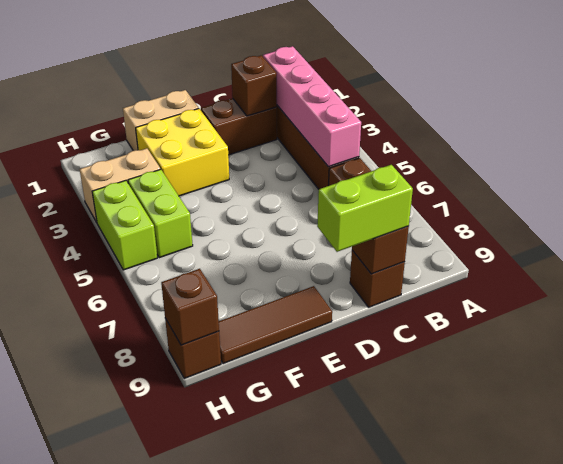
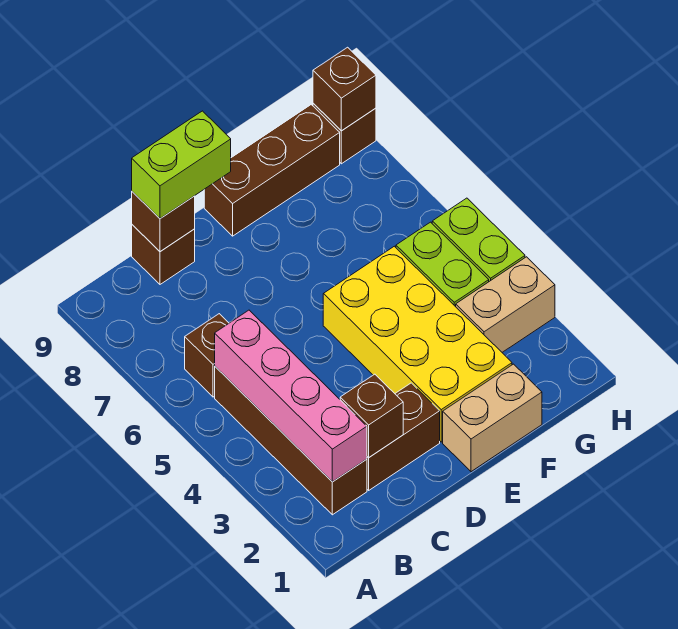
yellow brick E2:F3 level 1 -> yellow brick E2:F5 level 1
brown tile E9:G9 level 1 -> brown brick E9:G9 level 1

